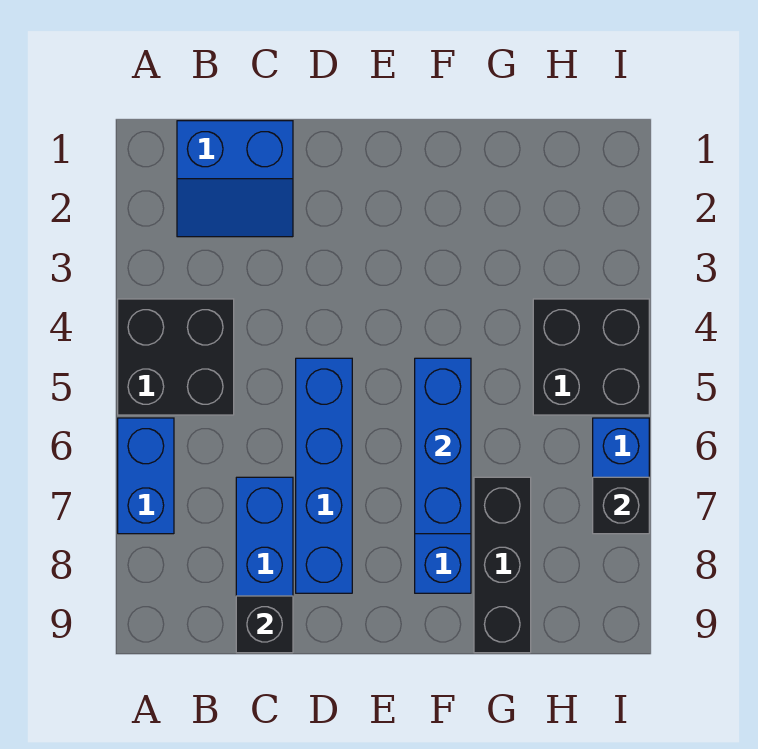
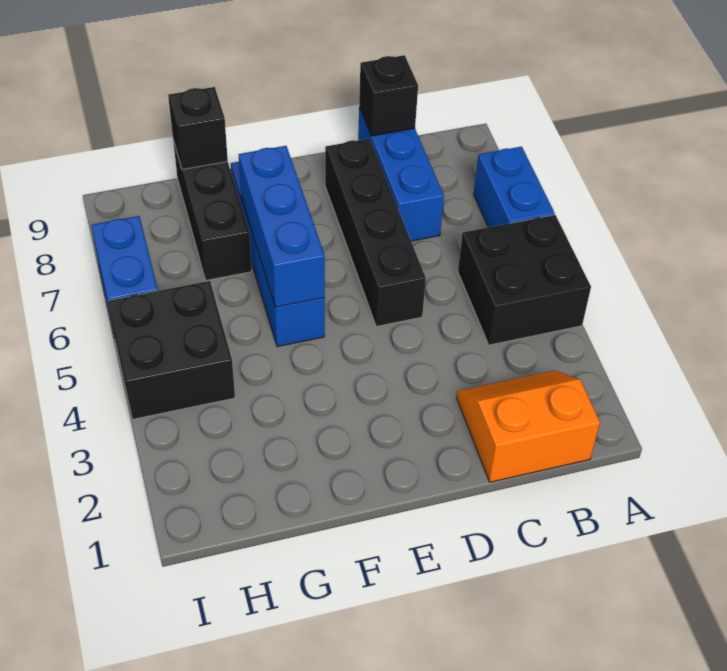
blue slope B1:C2 level 1 top 1 -> orange slope B1:C2 level 1 top 1
blue brick D5:D8 level 1 -> black brick D5:D8 level 1
black brick I7 level 2 -> black brick G9 level 2

